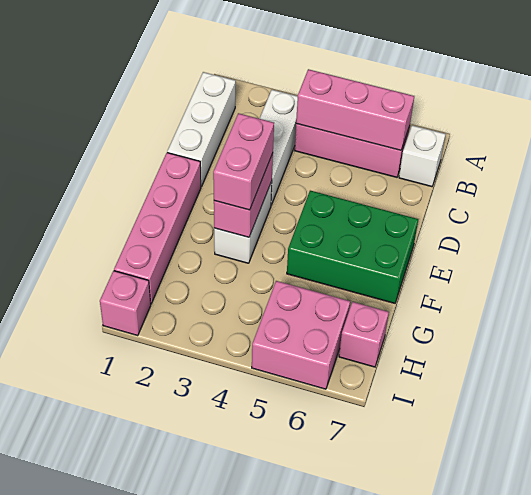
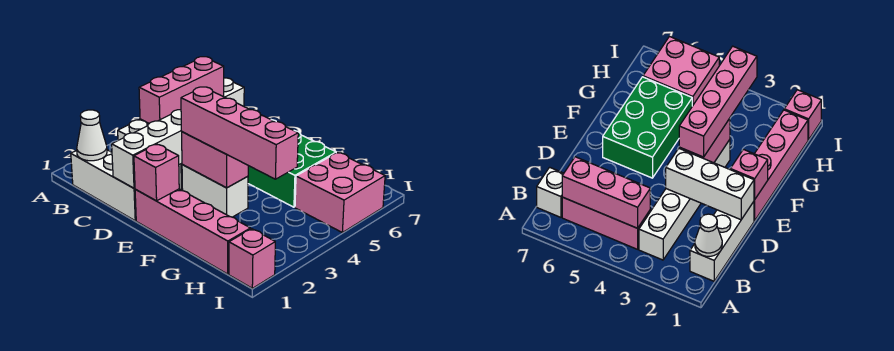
none -> white cone B1 level 2
none -> white brick D1:D3 level 2
pink brick E3:F3 level 3 -> pink brick E3:H3 level 3
green brick E5:F7 level 1 -> green brick E5:G6 level 1
pink brick H7 level 1 -> pink brick E1 level 2

